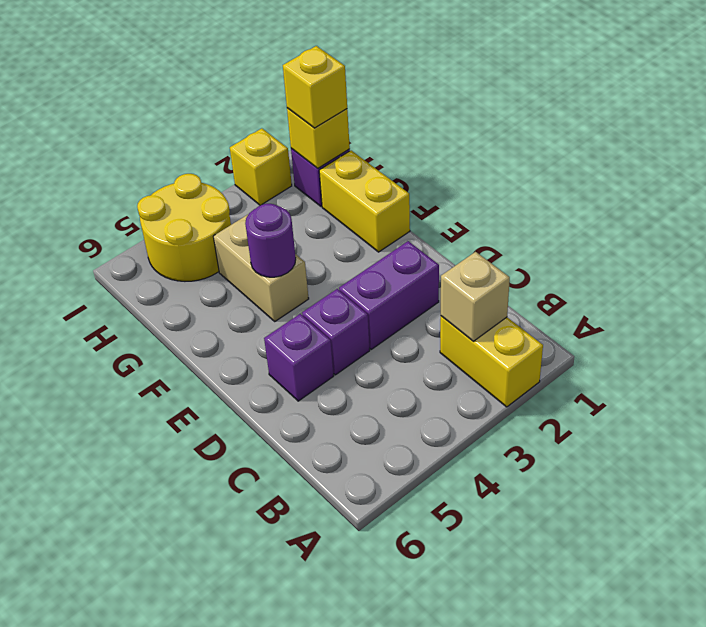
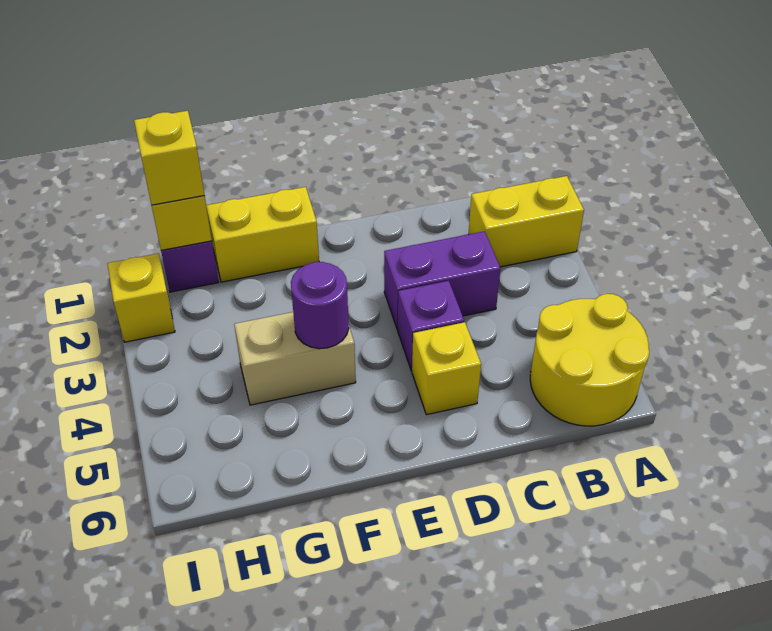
tan brick B2 level 2 -> none
purple brick D2:D3 level 1 -> purple brick C3:D3 level 1
purple brick D5 level 1 -> yellow brick D5 level 1
yellow round brick H4:I5 level 1 -> yellow round brick A5:B6 level 1

